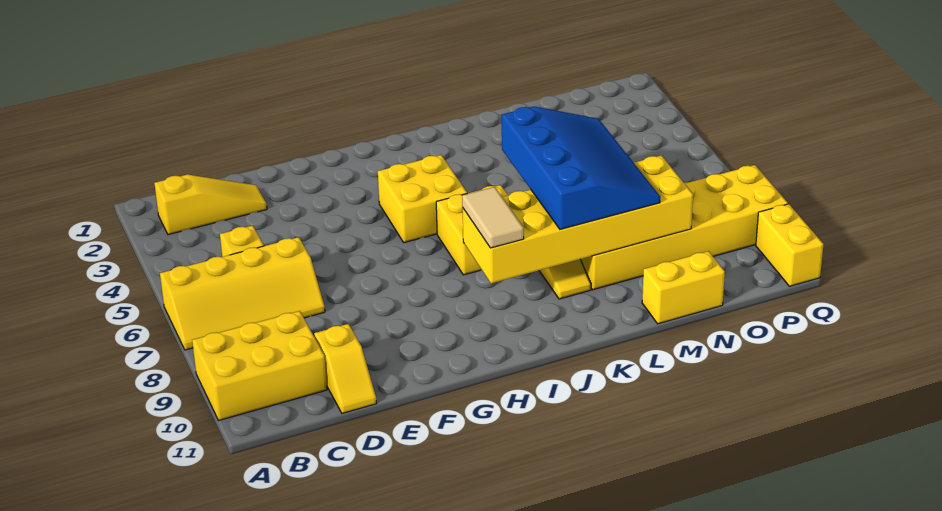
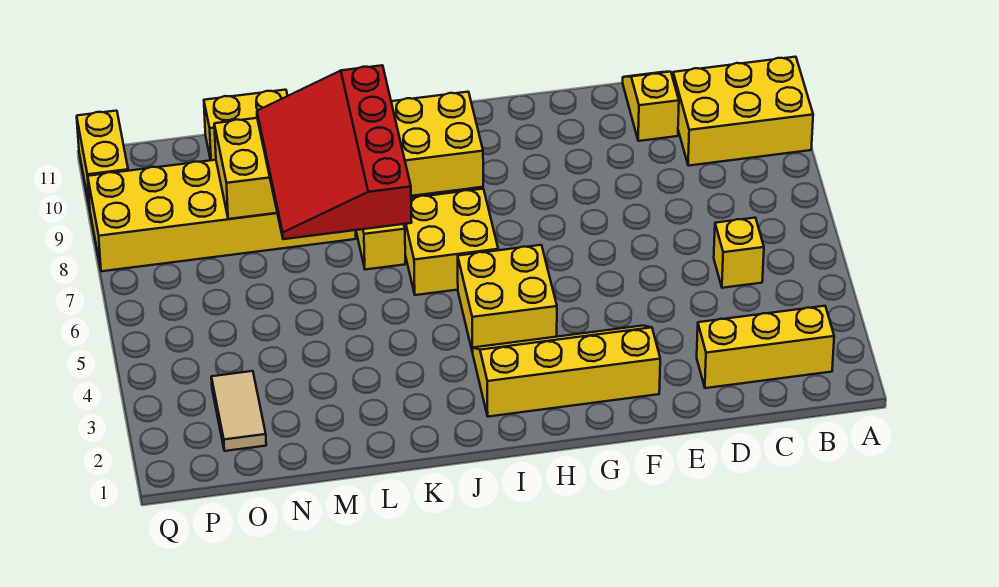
yellow slope A6:D7 level 1 top 6 -> yellow slope F2:I3 level 1 top 2
yellow slope B2:D2 level 1 top B -> yellow brick B2:D2 level 1
tan tile I8:I9 level 3 -> tan tile O2:O3 level 1
blue slope K6:M9 level 3 top K -> red slope K6:M9 level 3 top K

